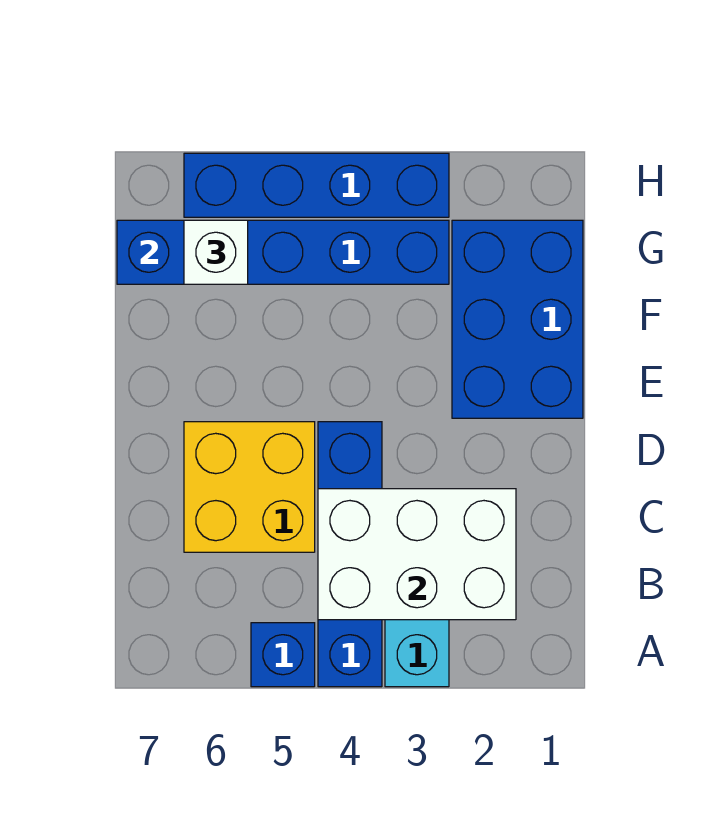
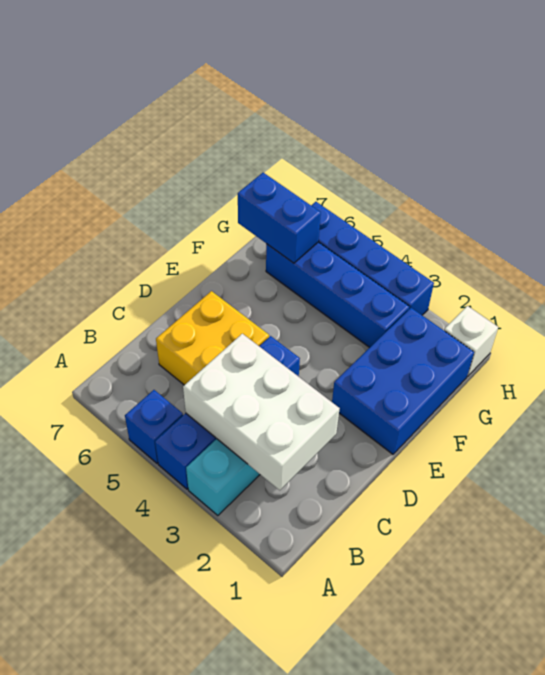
white brick G6 level 3 -> white brick H1 level 1

